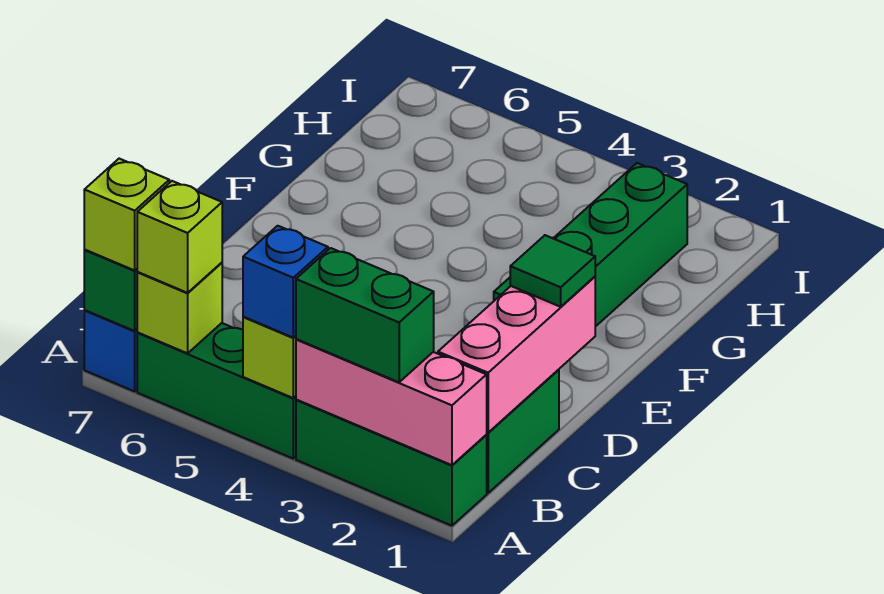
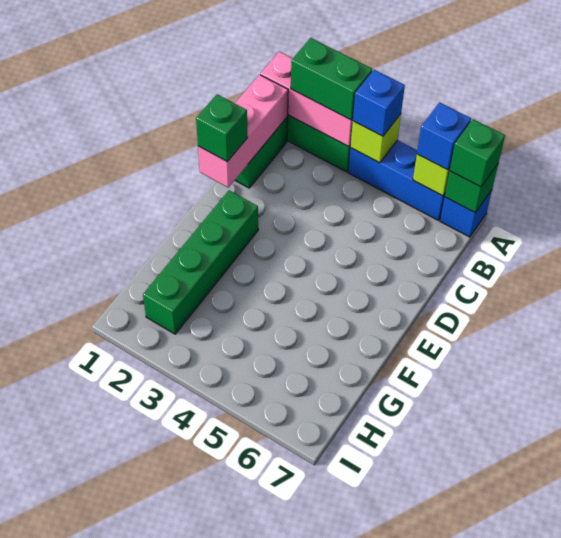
green brick A4:A6 level 1 -> blue brick A4:A6 level 1
lime brick A6 level 3 -> blue brick A6 level 3
lime brick A7 level 3 -> green brick A7 level 3
green tile D1 level 3 -> green brick D1 level 3

